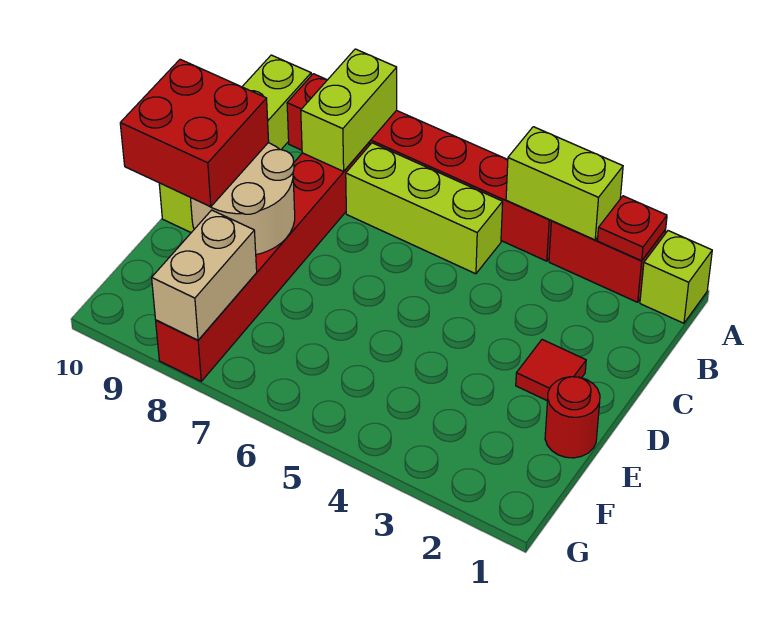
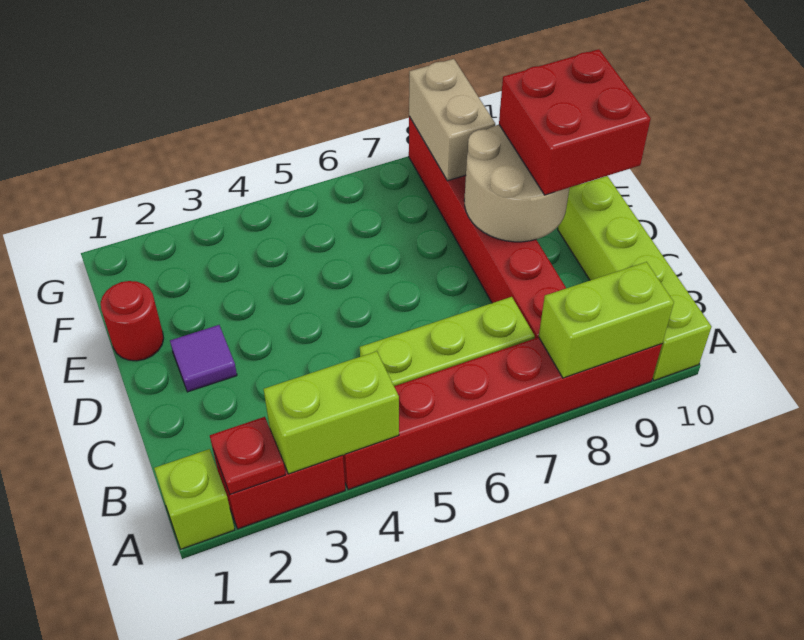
lime brick A8:B8 level 2 -> lime brick A8:A9 level 2
red tile D2 level 1 -> purple tile D2 level 1

